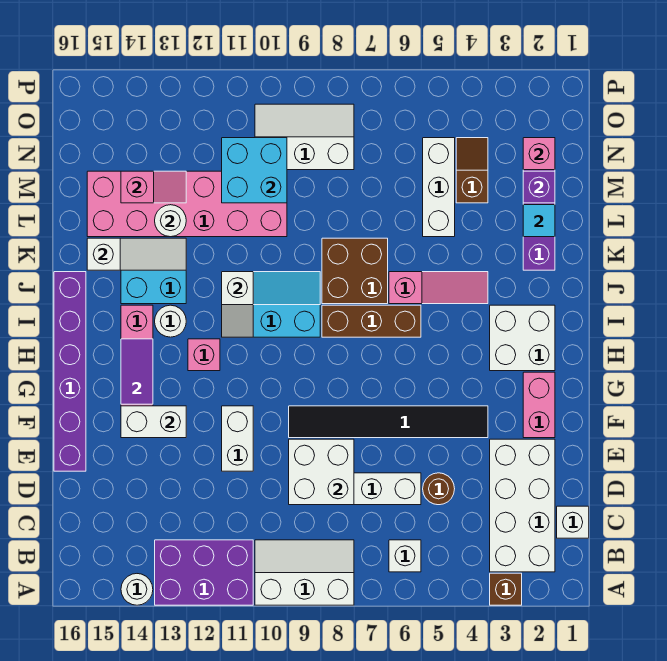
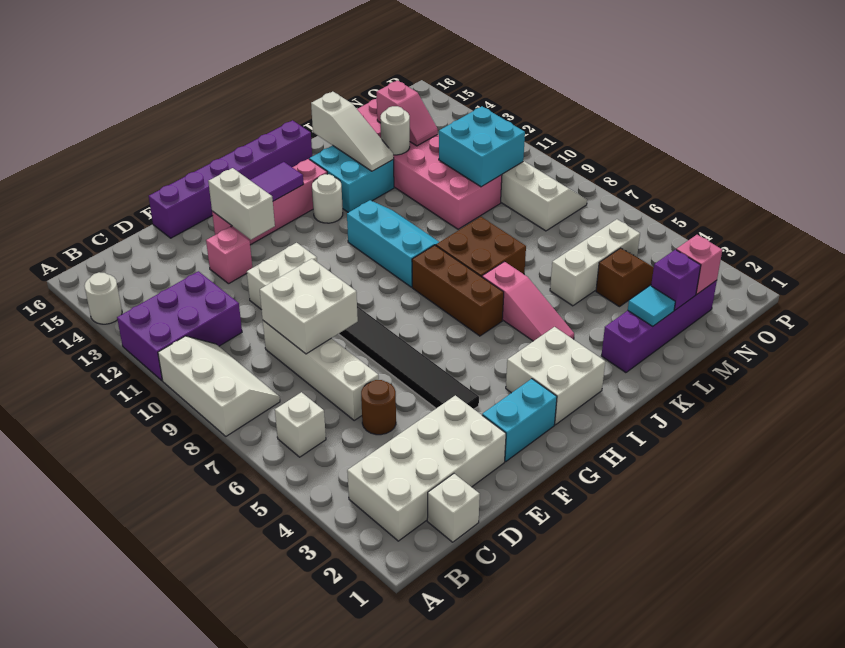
brown brick A3 level 1 -> none
purple brick A11:B13 level 1 -> purple brick A11:C12 level 1
pink brick F2:G2 level 1 -> cyan brick F2:G2 level 1
pink brick H12 level 1 -> pink brick E13 level 1
white slope I11:J11 level 2 top J -> none

